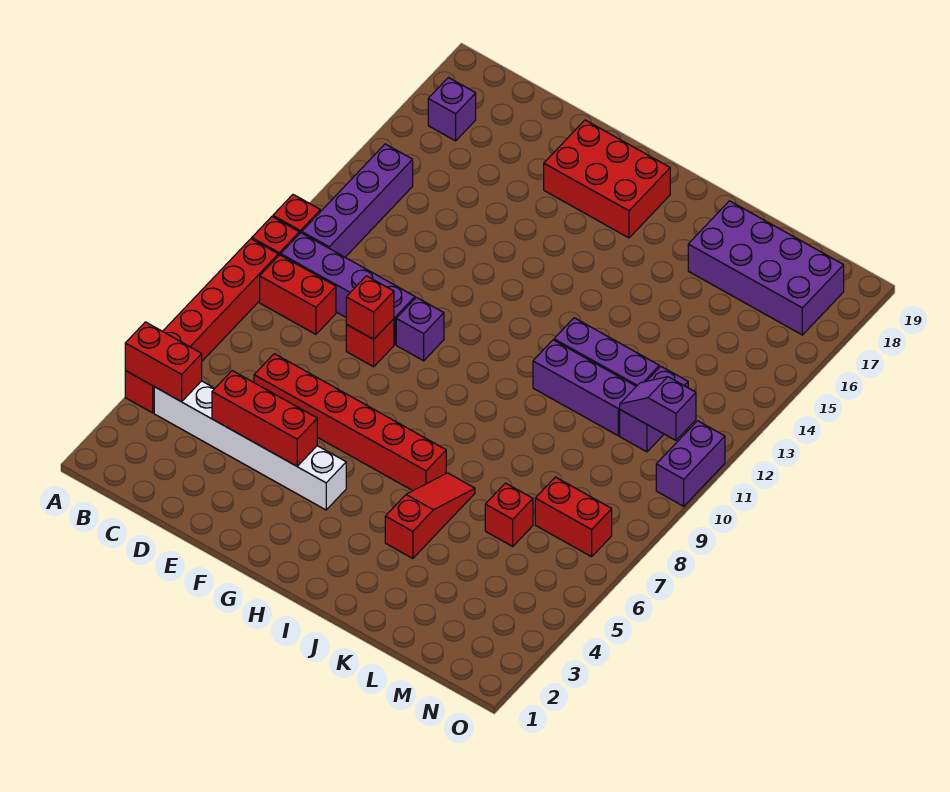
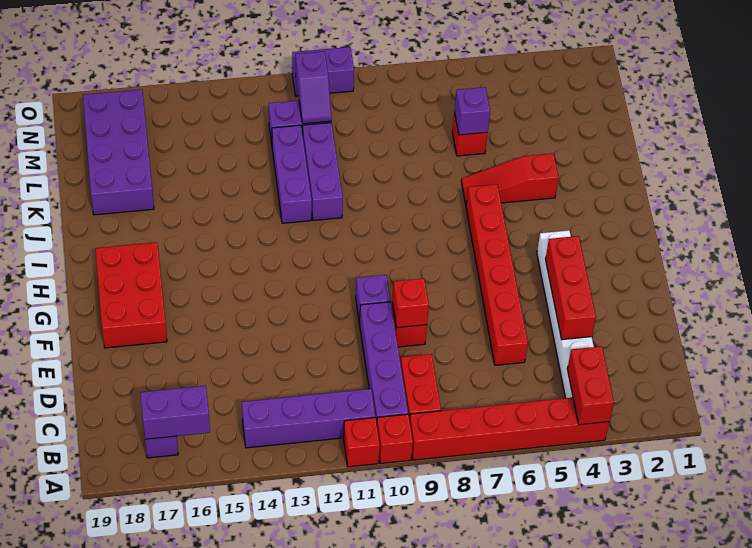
none -> purple brick B16:B17 level 2
none -> purple brick L6 level 2
red brick M7:N7 level 1 -> none

